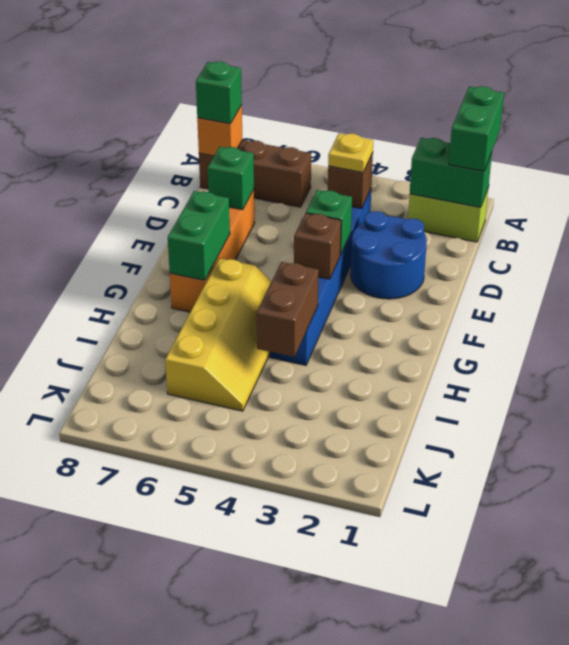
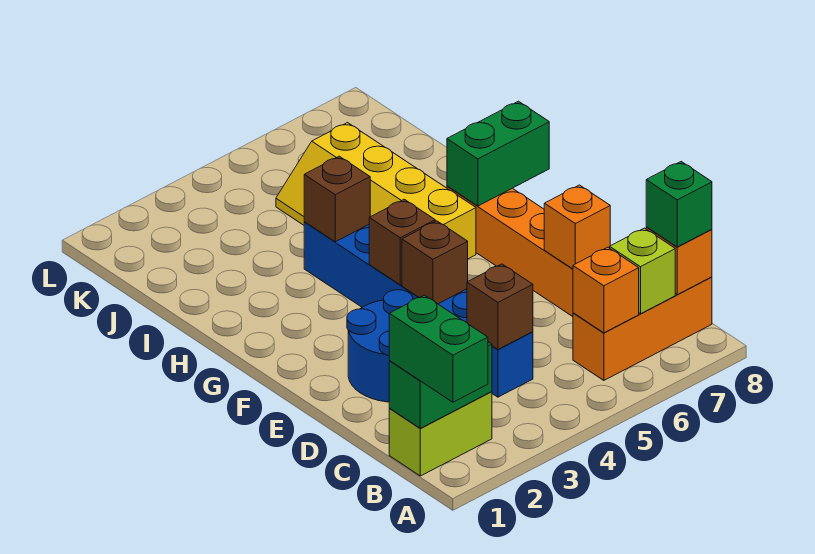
brown brick B6:B8 level 1 -> orange brick B6:B8 level 1
none -> orange brick B6 level 2
none -> lime brick B7 level 2
yellow plate C4 level 3 -> none
green brick D7 level 2 -> orange brick D7 level 2
green brick E4 level 2 -> brown brick E4 level 2
green brick F7:G7 level 2 -> green brick G7:G8 level 2
brown brick H4:I4 level 2 -> brown brick H4 level 2

